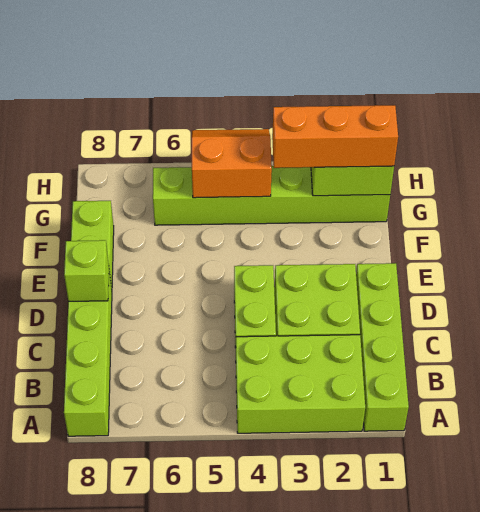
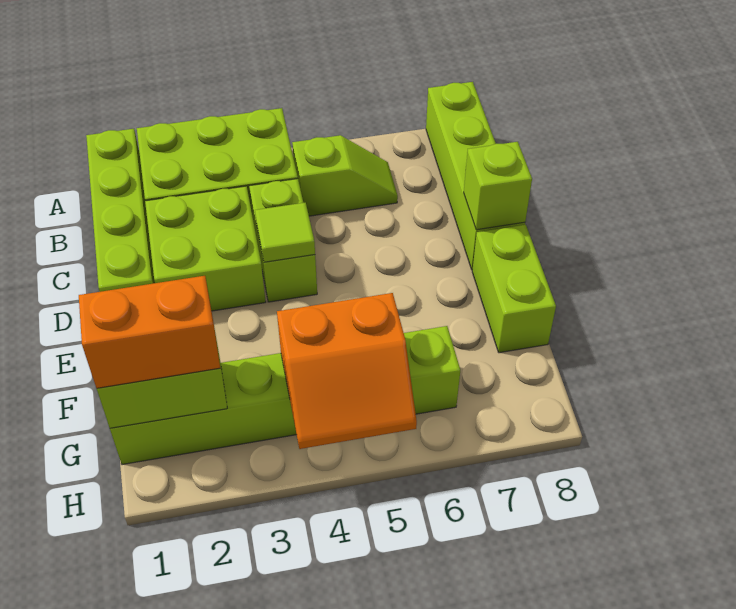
none -> lime slope B5:B6 level 1 top 5
none -> lime tile D4 level 2
orange brick G1:G3 level 3 -> orange brick G1:G2 level 3

